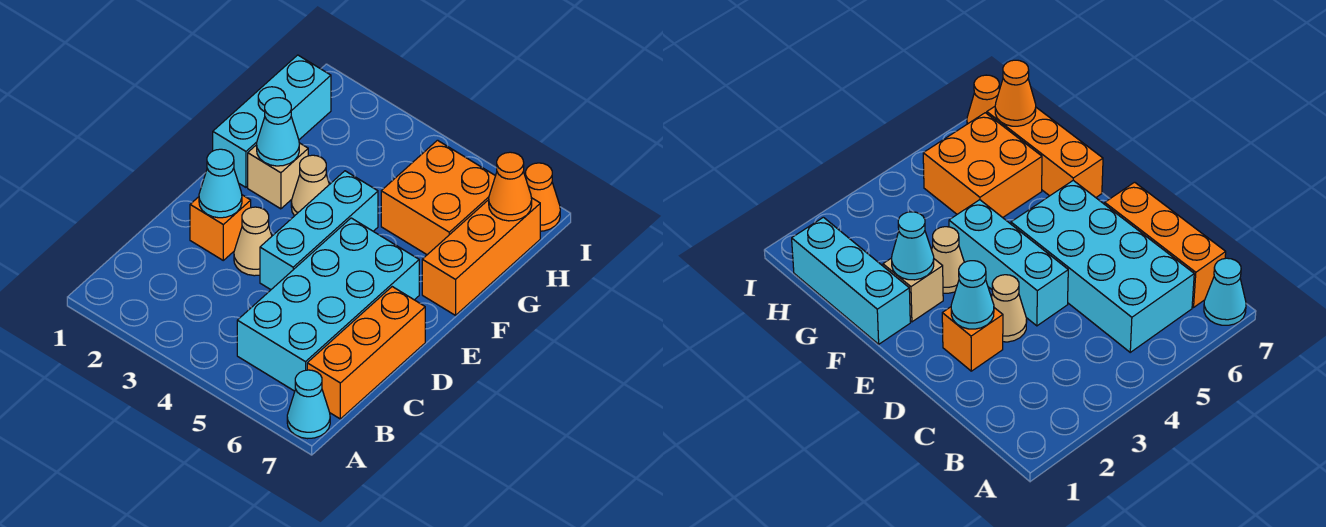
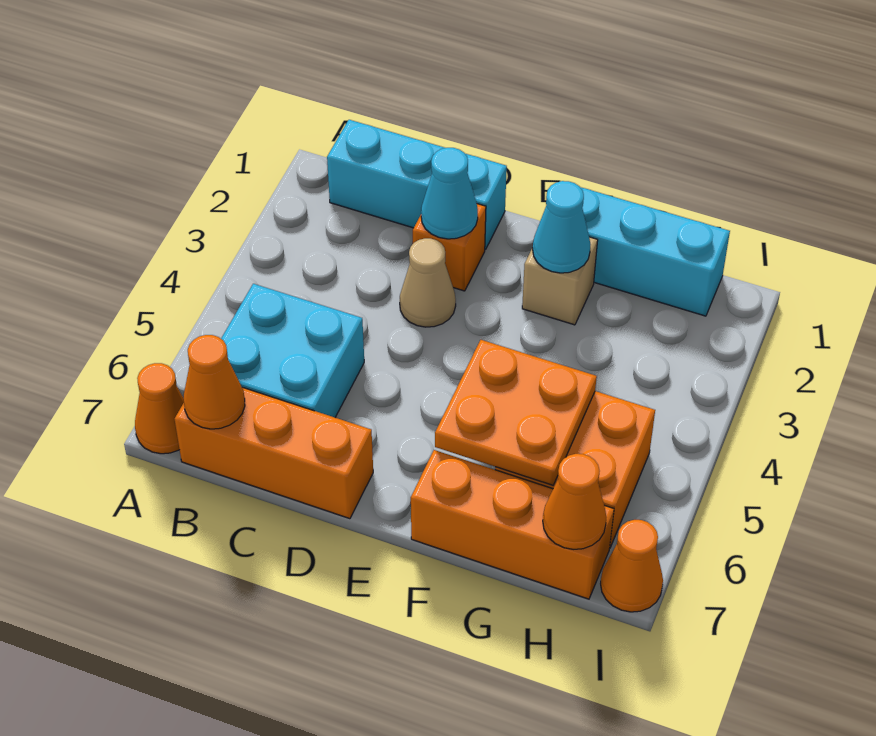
cyan cone A7 level 1 -> orange cone A7 level 1
cyan brick B5:E6 level 1 -> cyan brick B5:C6 level 1
none -> orange cone B7 level 2
cyan brick D4:F4 level 1 -> cyan brick B1:D1 level 1
tan cone F3 level 1 -> none
none -> orange plate F5:G6 level 2

